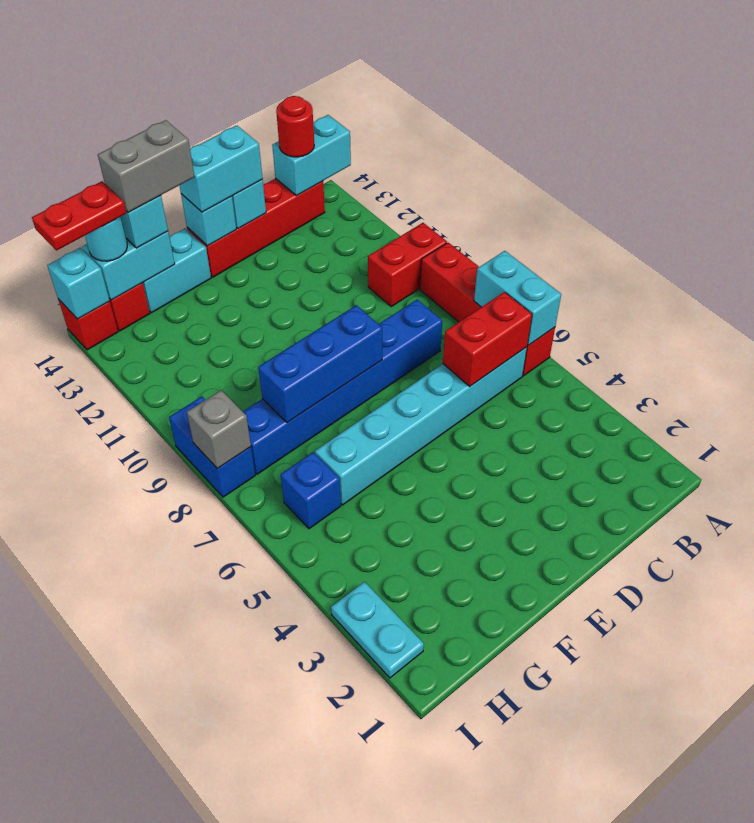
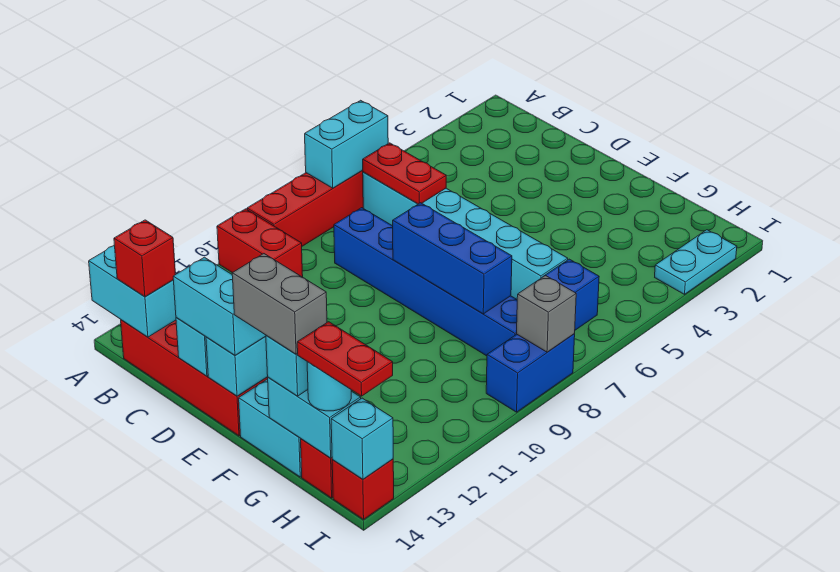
red brick B6:C6 level 2 -> red plate B6:C6 level 2
red round brick B14 level 3 -> red brick B14 level 3

